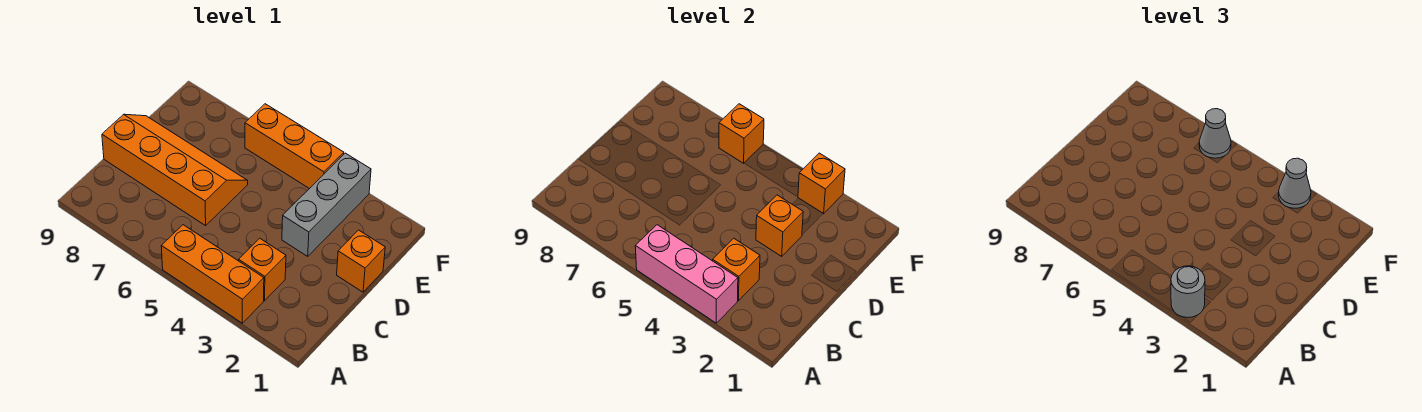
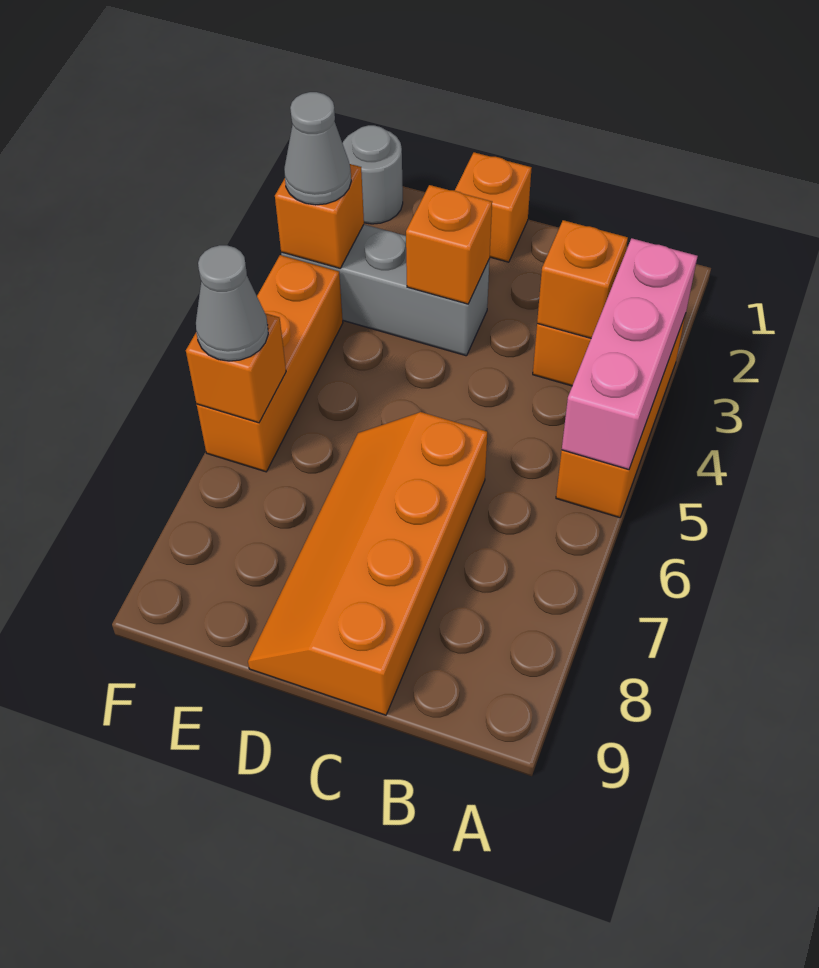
grey round brick A3 level 3 -> grey round brick F1 level 1

